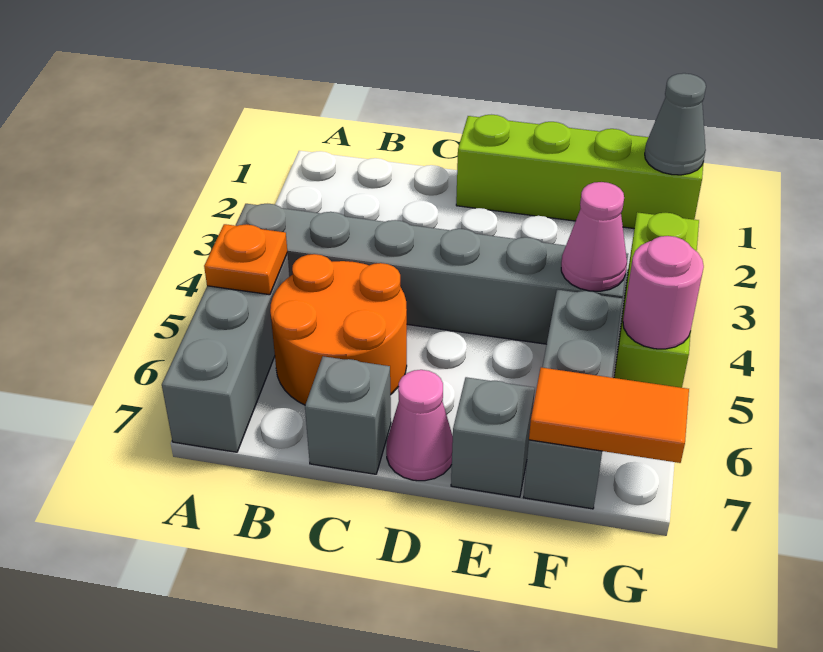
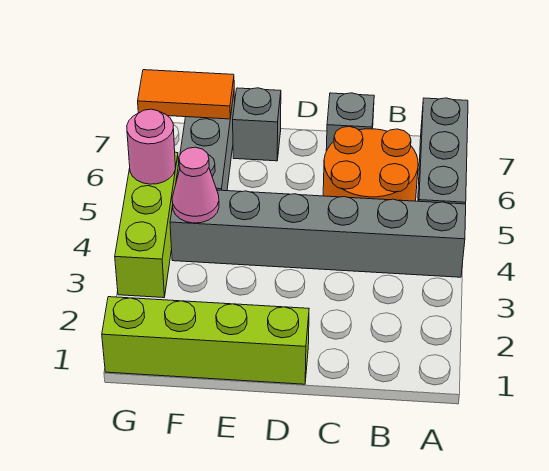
orange plate A5 level 2 -> none
pink cone D7 level 1 -> none
grey cone G1 level 2 -> none

